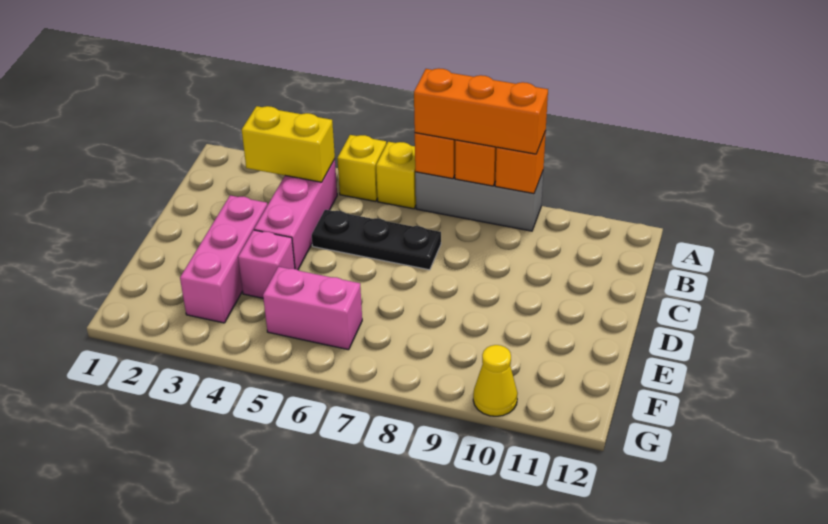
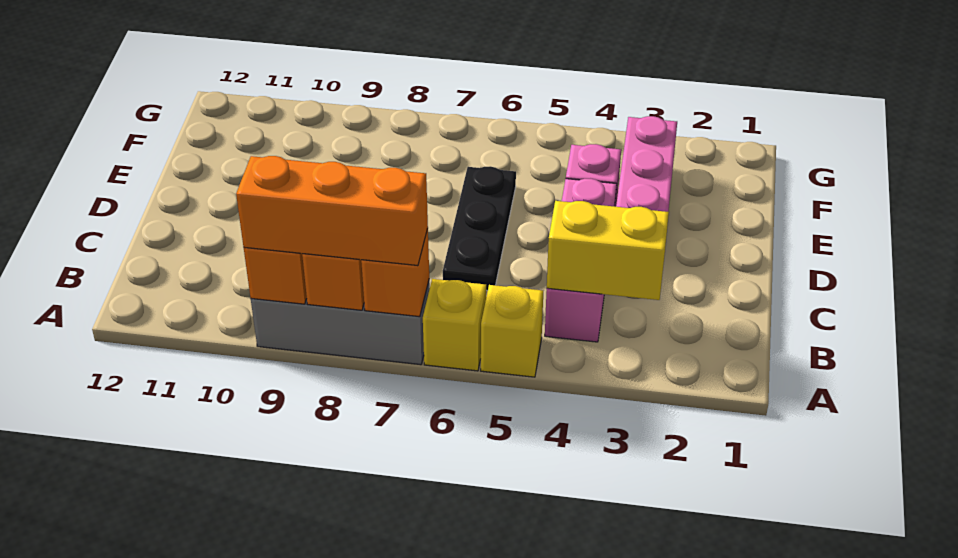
black plate C5:C7 level 1 -> black plate C6:E6 level 1
pink brick F5:F6 level 1 -> none
yellow cone G10 level 1 -> none

